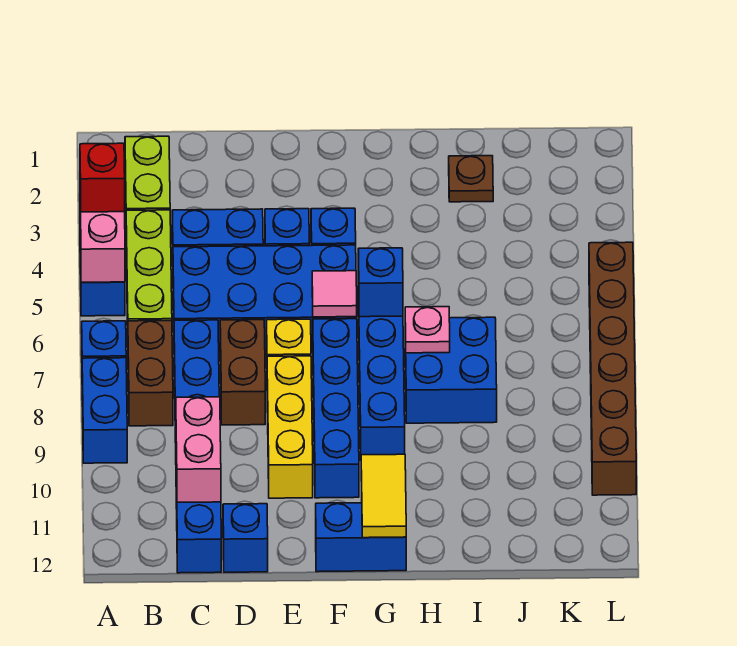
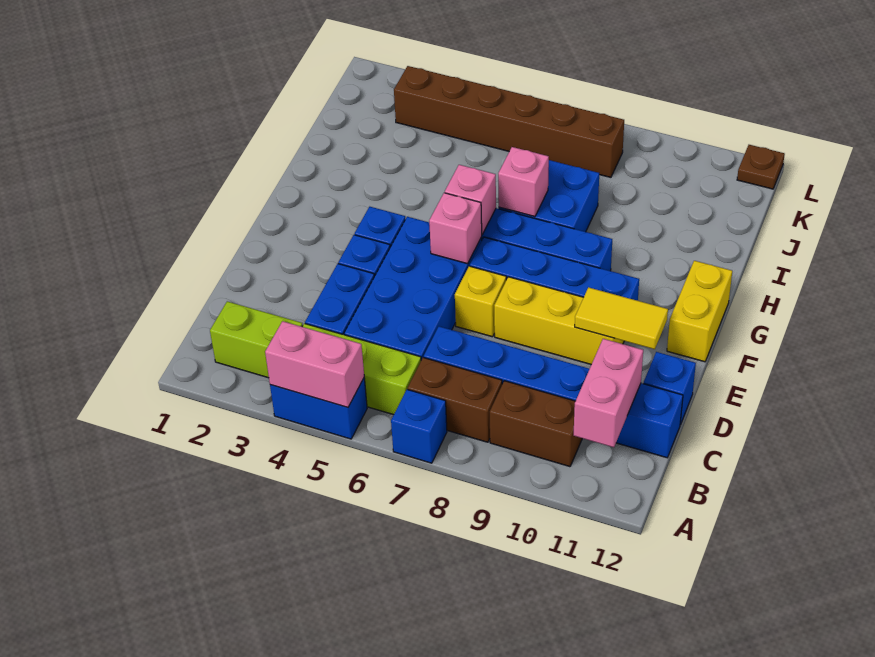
red brick A4 level 3 -> none
blue brick A8:A9 level 1 -> none
pink brick C10:C11 level 2 -> pink brick B11:C11 level 2
brown brick D7:D8 level 1 -> brown brick B9:B10 level 1
pink tile F6 level 2 -> pink brick F6 level 2
blue brick F12:G12 level 1 -> yellow brick F12:G12 level 1
blue brick G6 level 2 -> pink brick G6 level 2
yellow tile G11:G12 level 2 -> yellow tile E10:E11 level 2
pink plate H7 level 2 -> pink brick H7 level 2
brown plate I2 level 1 -> brown plate L12 level 1
brown brick L5:L10 level 1 -> brown brick K3:K8 level 1

